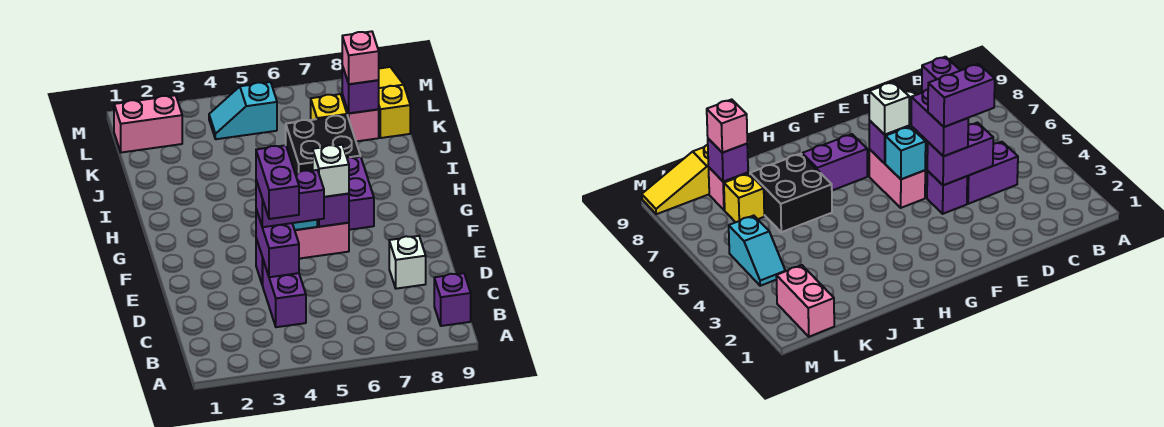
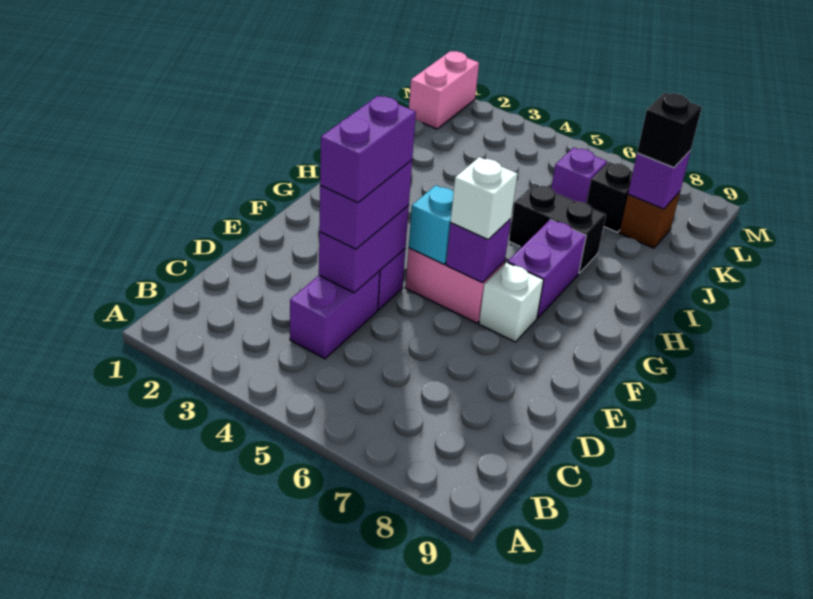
purple brick B9 level 1 -> purple brick K6 level 1
white brick D8 level 1 -> white brick F7 level 1
purple brick E4:E5 level 3 -> purple brick D4:E4 level 3
black brick I6:J7 level 1 -> black brick I6:I7 level 1
yellow brick K7 level 1 -> black brick K7 level 1
pink brick K8 level 1 -> brown brick K8 level 1
pink brick K8 level 3 -> black brick K8 level 3
yellow slope K9:M9 level 1 top K -> none
pink brick L1:L2 level 1 -> pink brick L1:M1 level 1
cyan slope L4:L5 level 1 top 5 -> none

